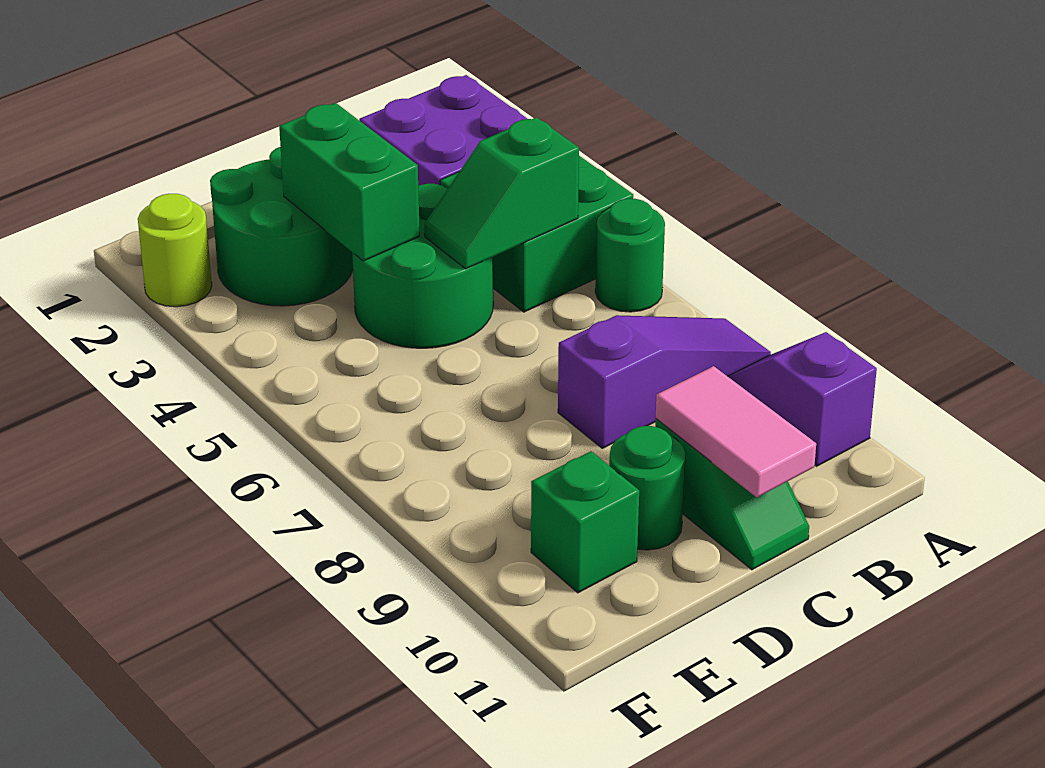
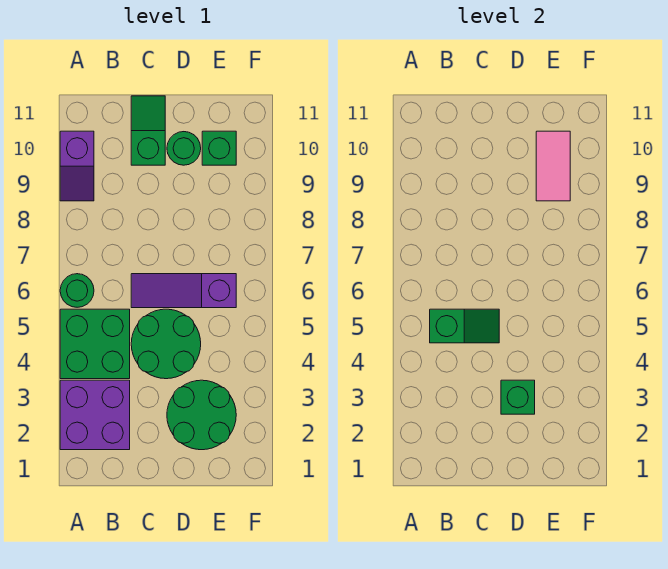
purple slope A8:C8 level 1 top C -> purple slope C6:E6 level 1 top E
pink tile C10:C11 level 2 -> pink tile E9:E10 level 2
green brick D3:D4 level 2 -> green brick D3 level 2
lime round brick F2 level 1 -> none

